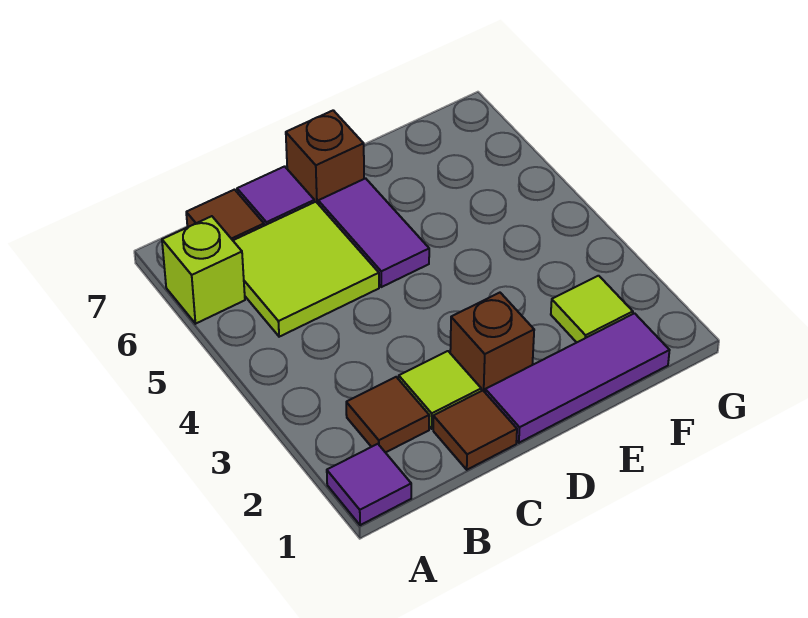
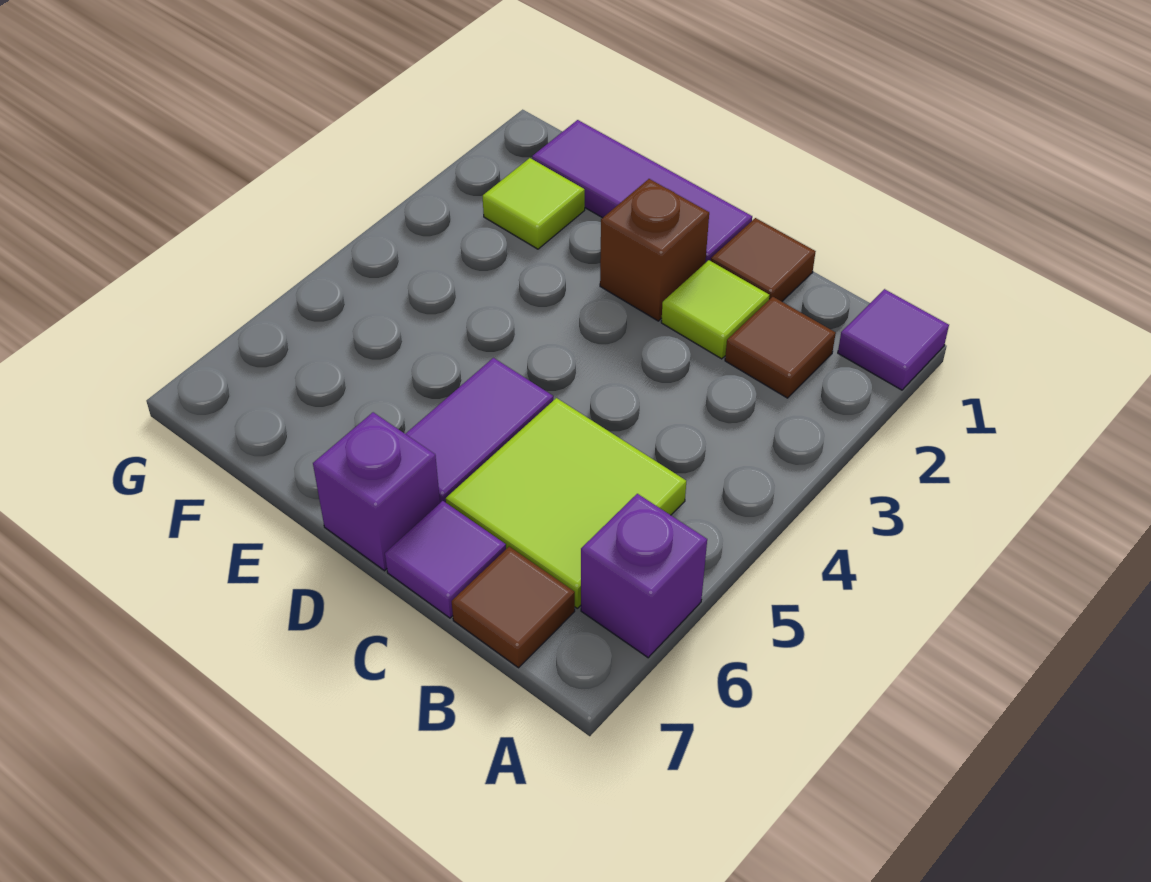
lime brick A6 level 1 -> purple brick A6 level 1
brown brick D7 level 1 -> purple brick D7 level 1

